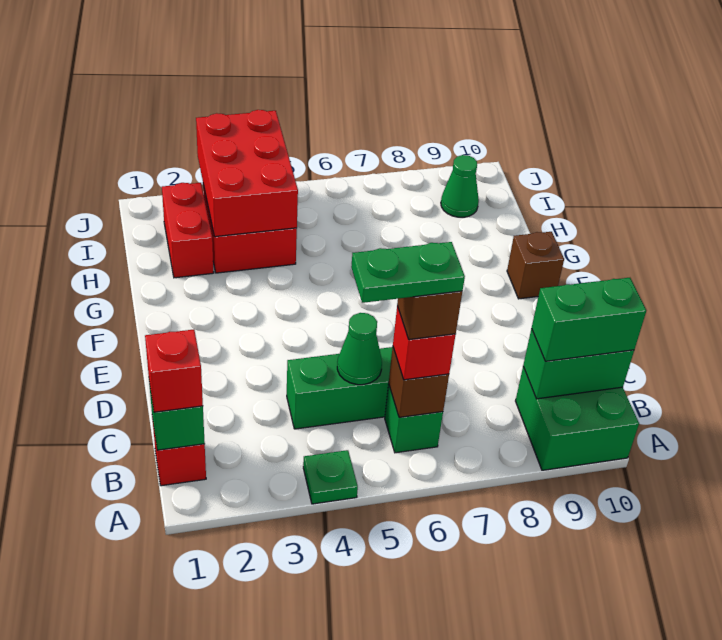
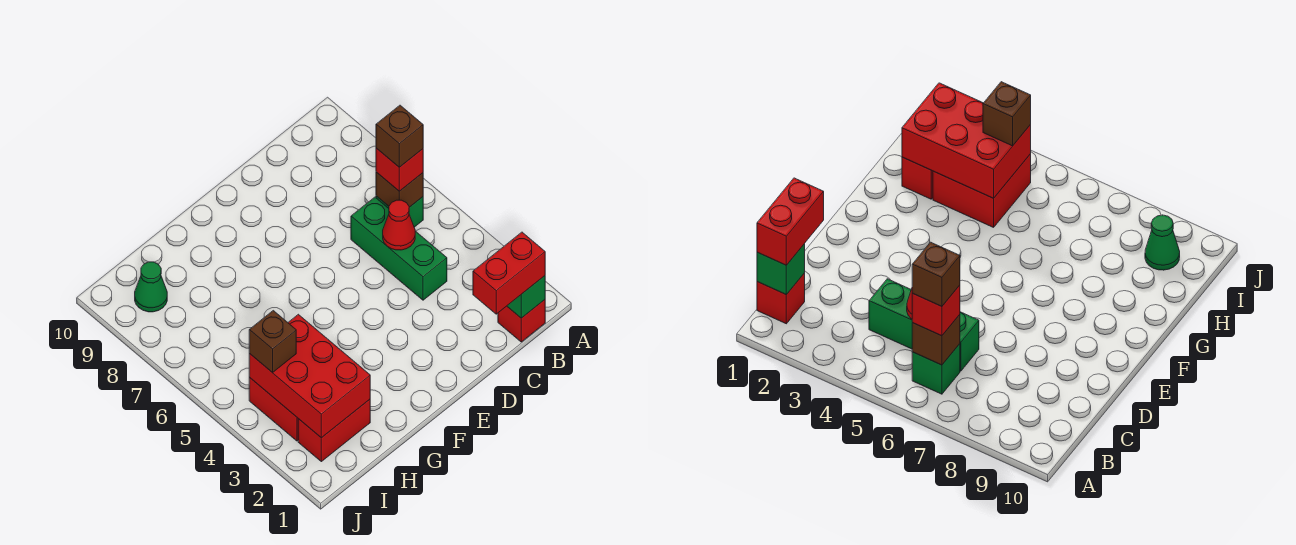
green plate A4 level 1 -> none
green brick A9:B10 level 1 -> none
red brick B1 level 3 -> red brick B1:C1 level 3
green plate B5:B6 level 5 -> none
green brick B9:B10 level 2 -> none
green brick B9:B10 level 3 -> none
green cone C5 level 2 -> red cone C5 level 2
brown brick F10 level 1 -> brown brick I4 level 3
red brick H3:J4 level 2 -> red brick H2:I4 level 2

